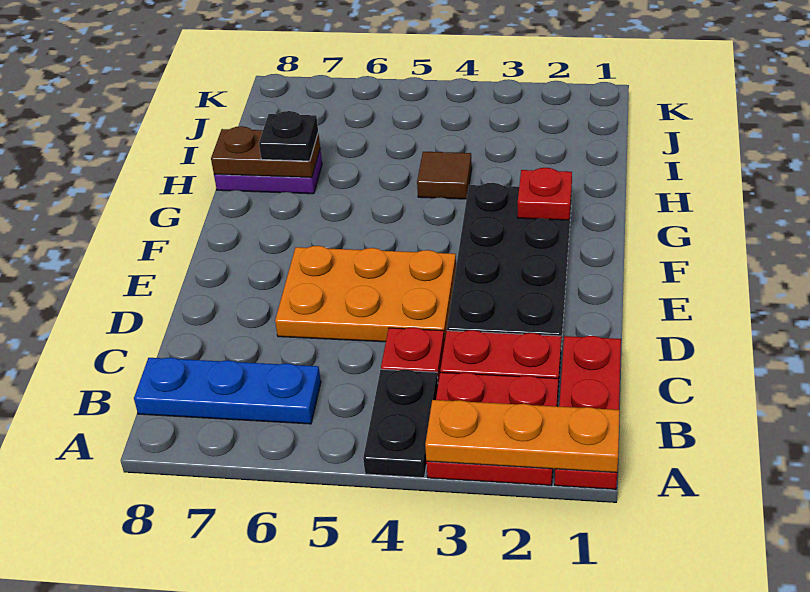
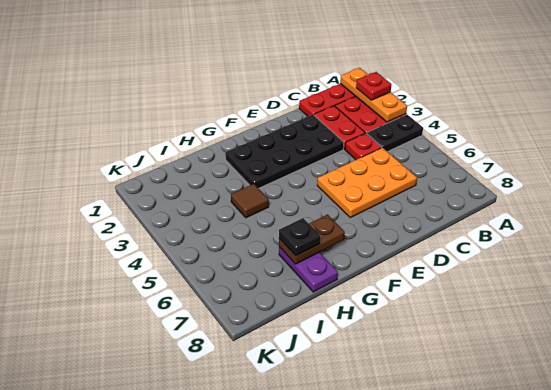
blue plate B6:B8 level 1 -> none
orange plate D4:E6 level 1 -> orange plate C5:E6 level 1
red plate G2 level 2 -> red plate A2 level 3
brown plate H7:H8 level 2 -> brown plate G7:H7 level 2

